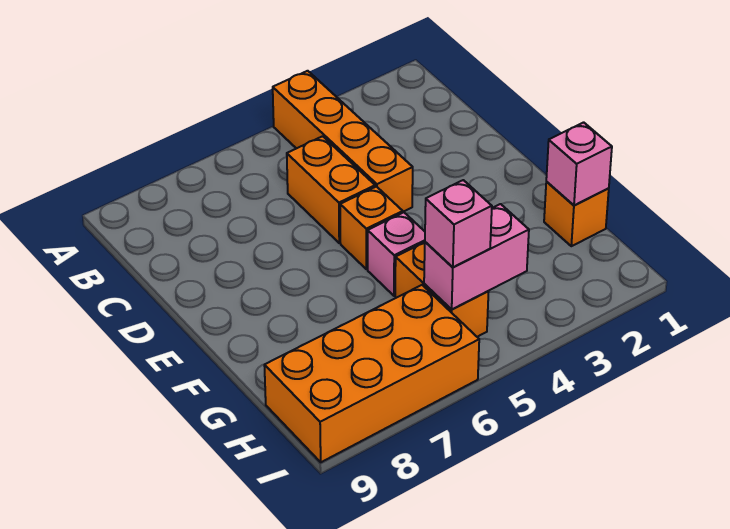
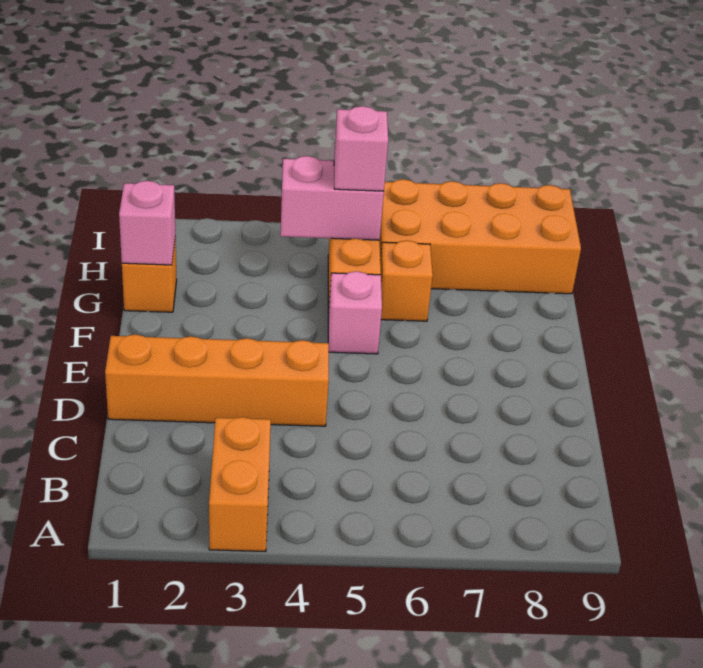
orange brick A4:D4 level 1 -> orange brick D1:D4 level 1
orange brick C5:D5 level 1 -> orange brick A3:B3 level 1
orange brick E5 level 1 -> orange brick G6 level 1

